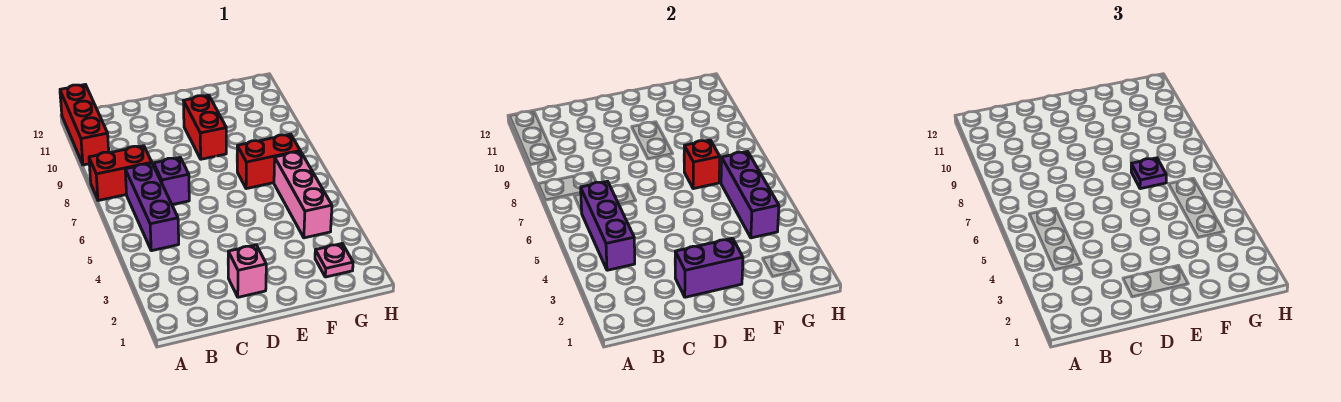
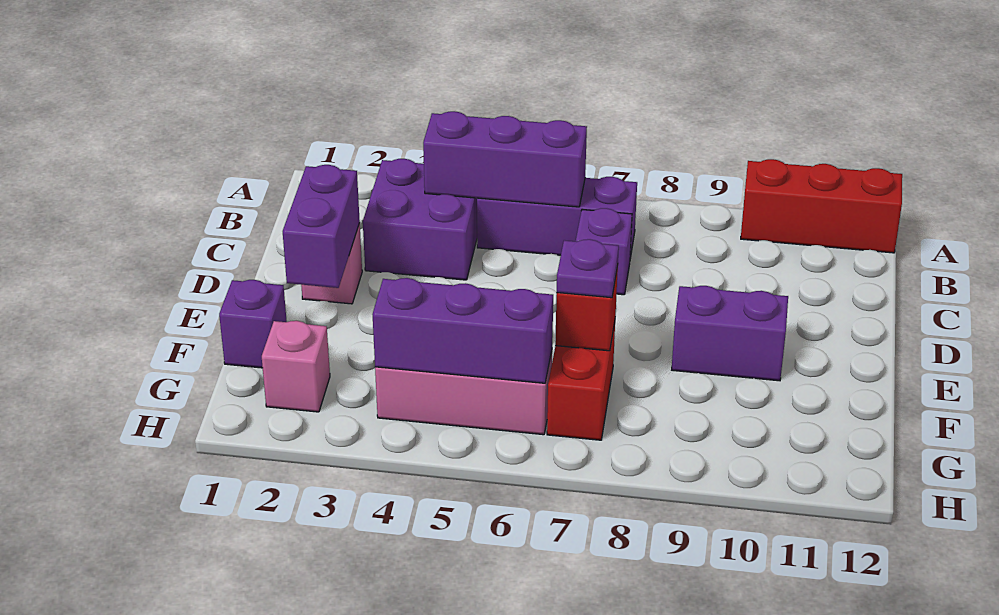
red brick A8:B8 level 1 -> none
none -> purple brick B3:C4 level 1
red brick E9:E10 level 1 -> purple brick E9:E10 level 1
none -> purple brick F1 level 1
pink plate G2 level 1 -> pink brick G2 level 1

